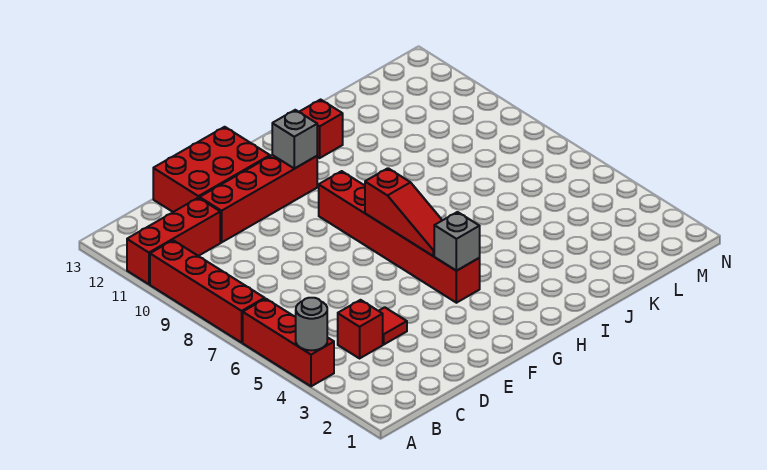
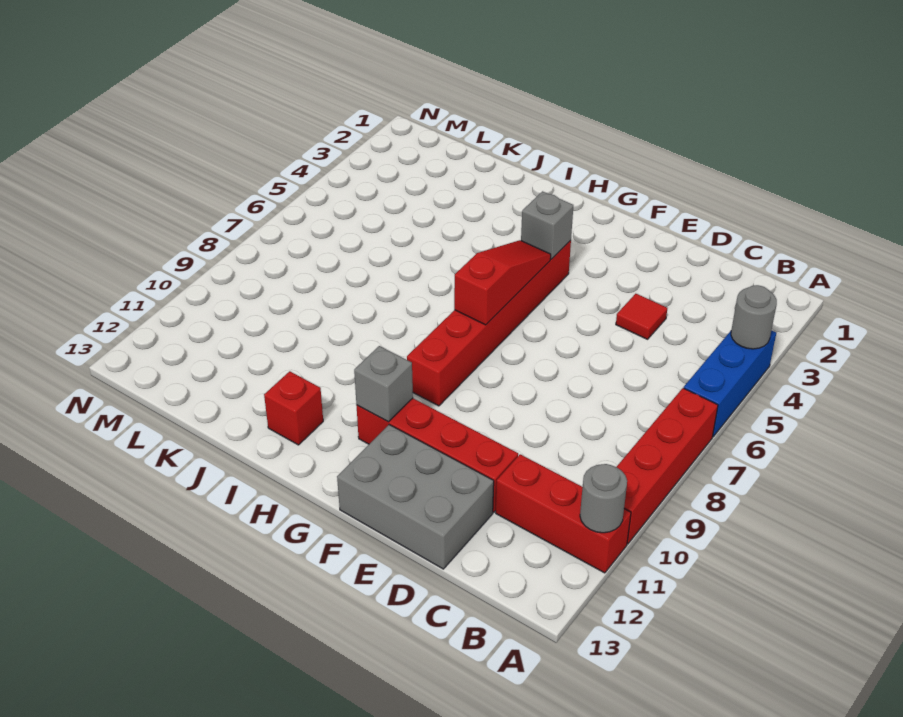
red brick A4:A6 level 1 -> blue brick A4:A6 level 1
none -> grey round brick A11 level 2
red brick C4 level 1 -> none
red brick D12:F13 level 1 -> grey brick D12:F13 level 1

